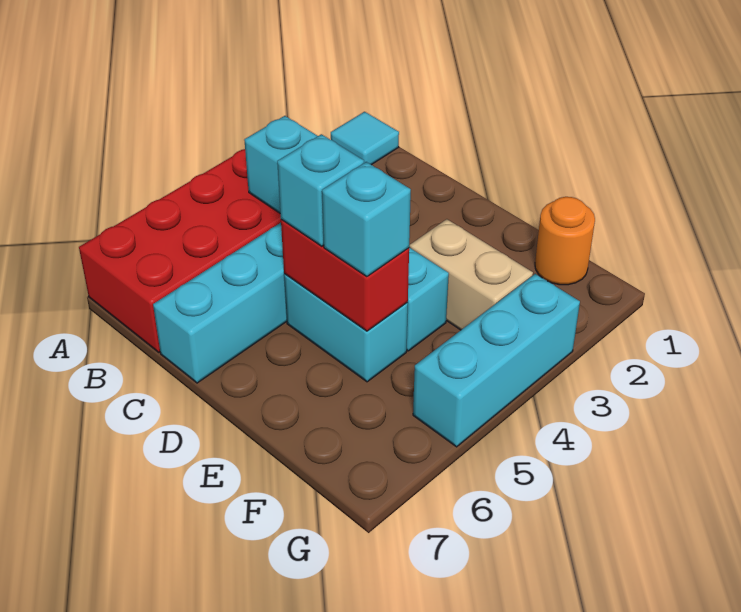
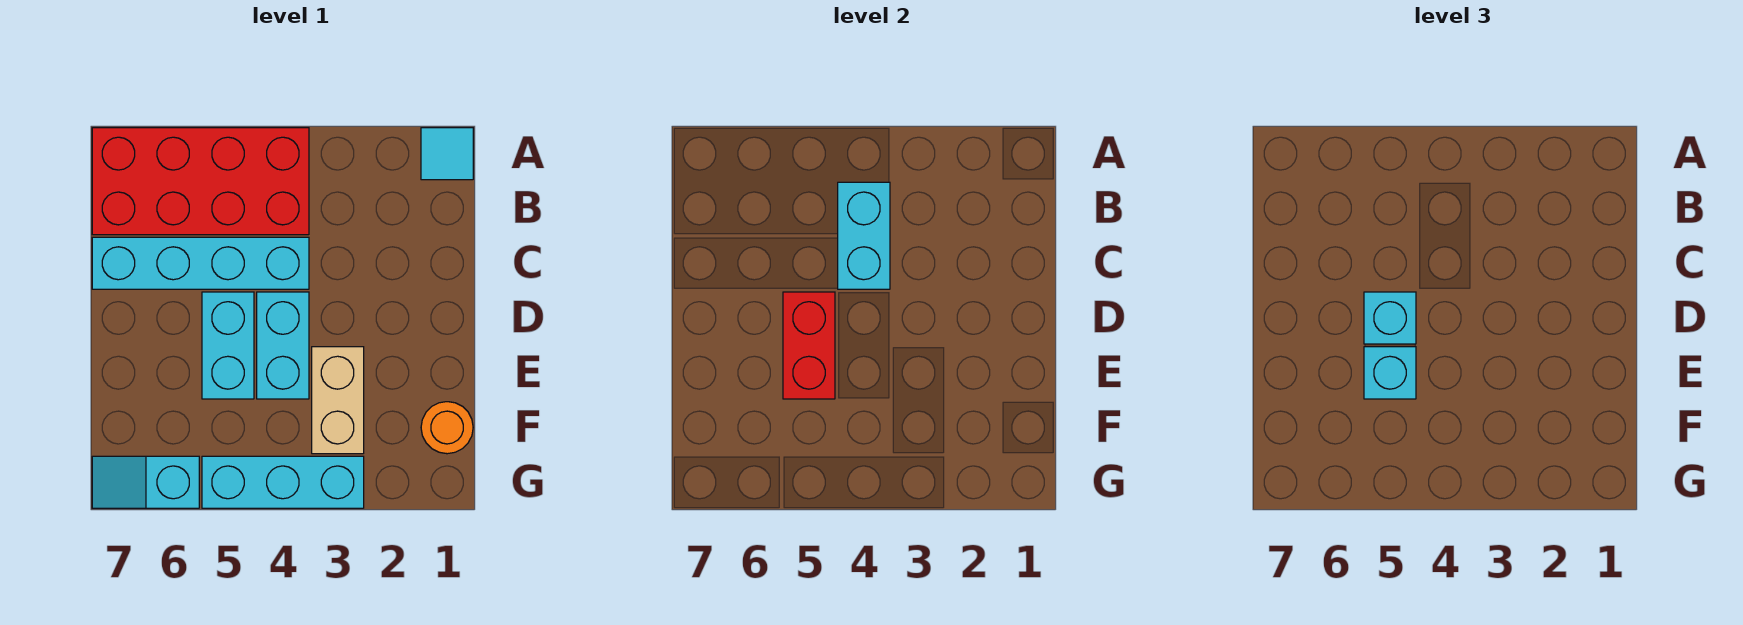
none -> cyan slope G6:G7 level 1 top 6

